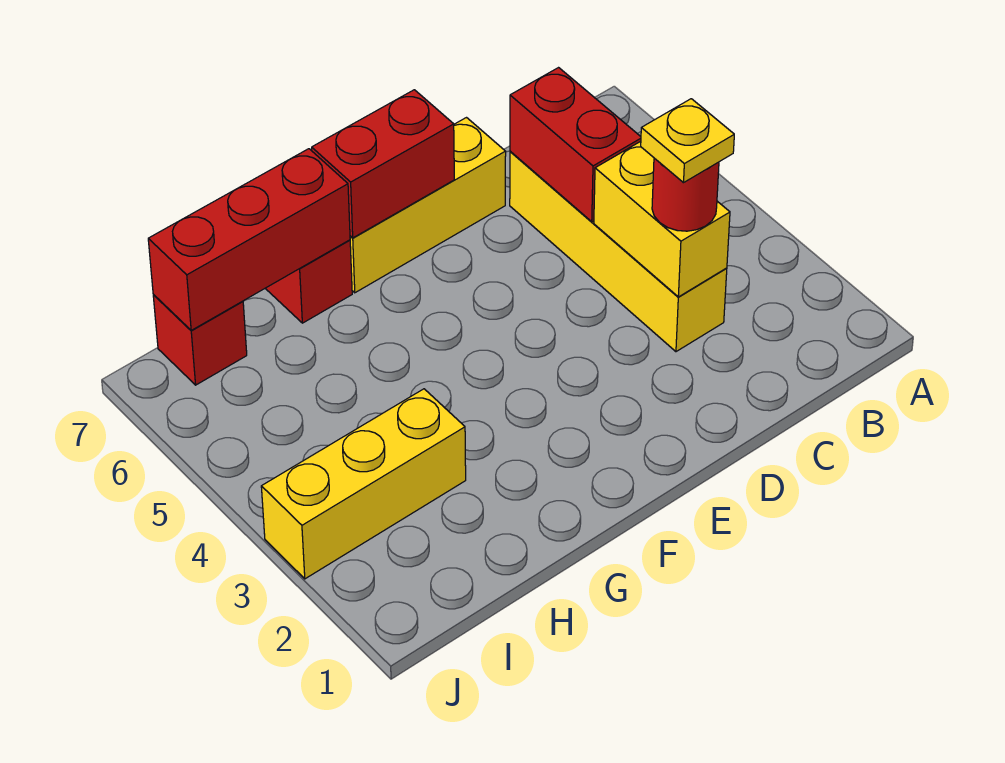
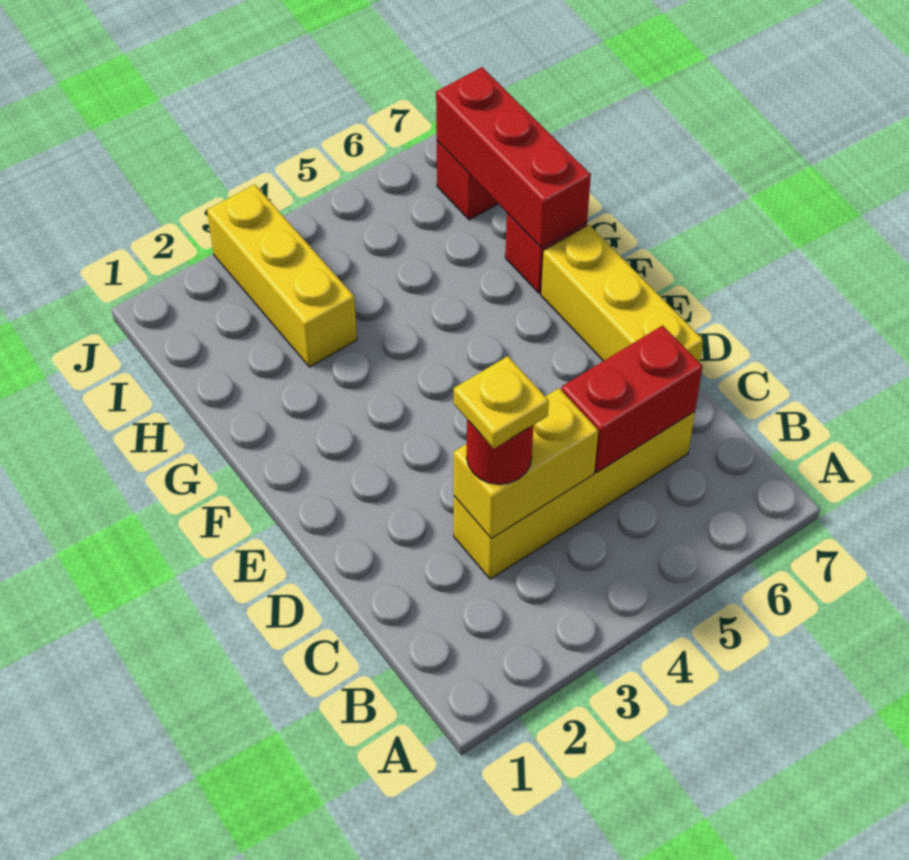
red brick E7:F7 level 2 -> none

